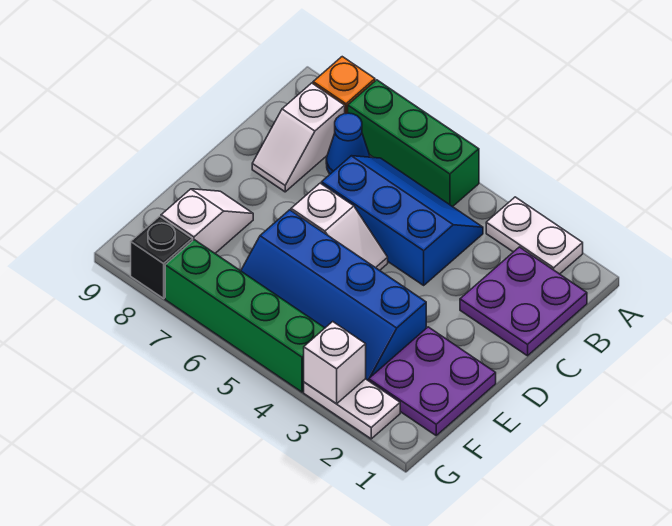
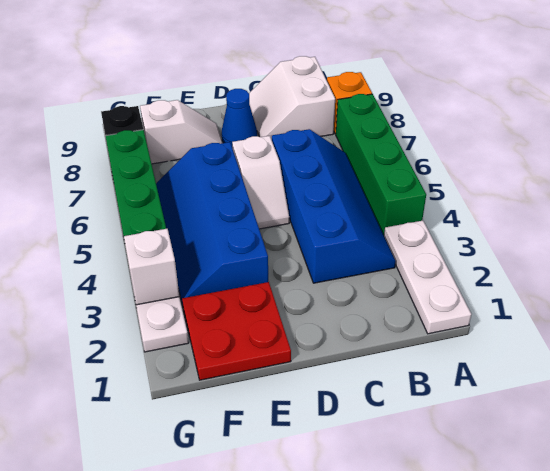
white plate A2:A3 level 1 -> white plate A1:A3 level 1
green brick A5:A7 level 1 -> green brick A4:A7 level 1
purple plate B1:C2 level 1 -> none
blue slope B4:C6 level 1 top C -> blue slope B3:C6 level 1 top C
blue cone B7 level 1 -> blue cone D8 level 1
white slope B8:C8 level 1 top B -> white slope B8:C9 level 1 top B
purple plate E1:F2 level 1 -> red plate E1:F2 level 1

